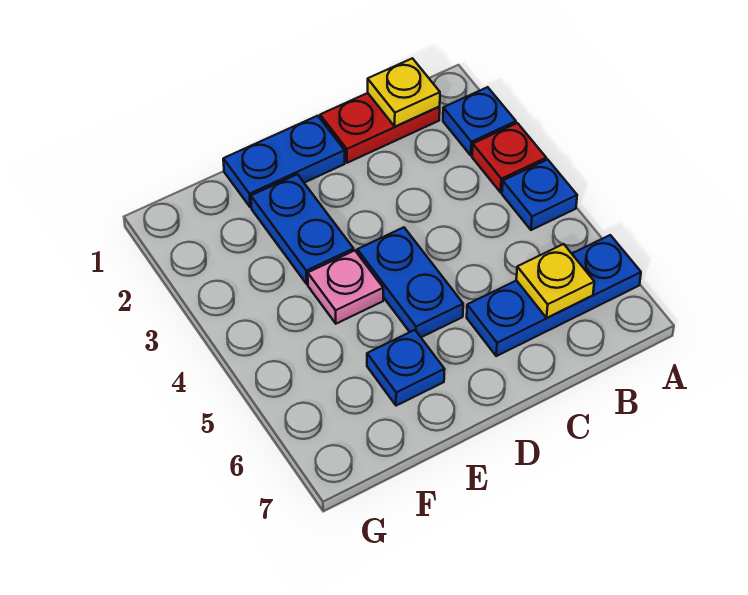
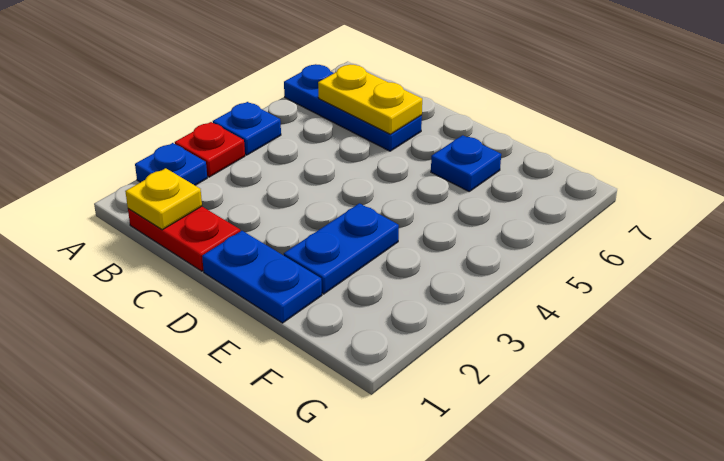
yellow plate B6 level 2 -> yellow plate B6:C6 level 2
blue plate D4:D5 level 1 -> none
pink plate E4 level 1 -> none

